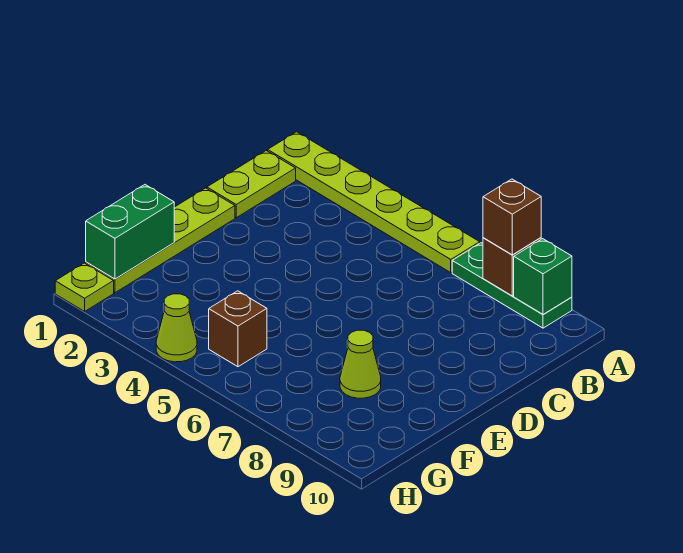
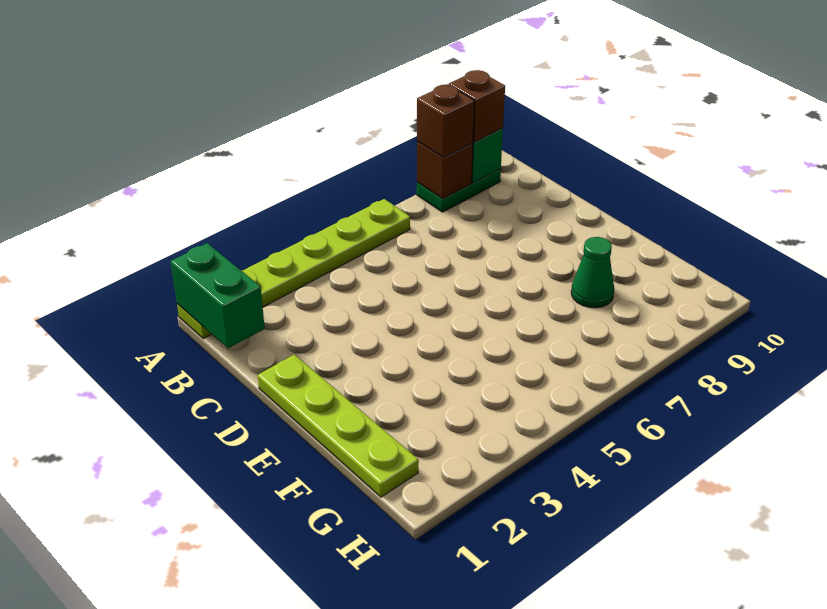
green plate A7:A9 level 1 -> green plate A8:A9 level 1
lime plate B1:C1 level 1 -> none
green brick F1:G1 level 2 -> green brick A1:B1 level 2
lime cone F8 level 1 -> green cone F8 level 1
brown brick G5 level 1 -> brown brick A9 level 3
lime plate H1 level 1 -> none
lime cone H4 level 1 -> none

